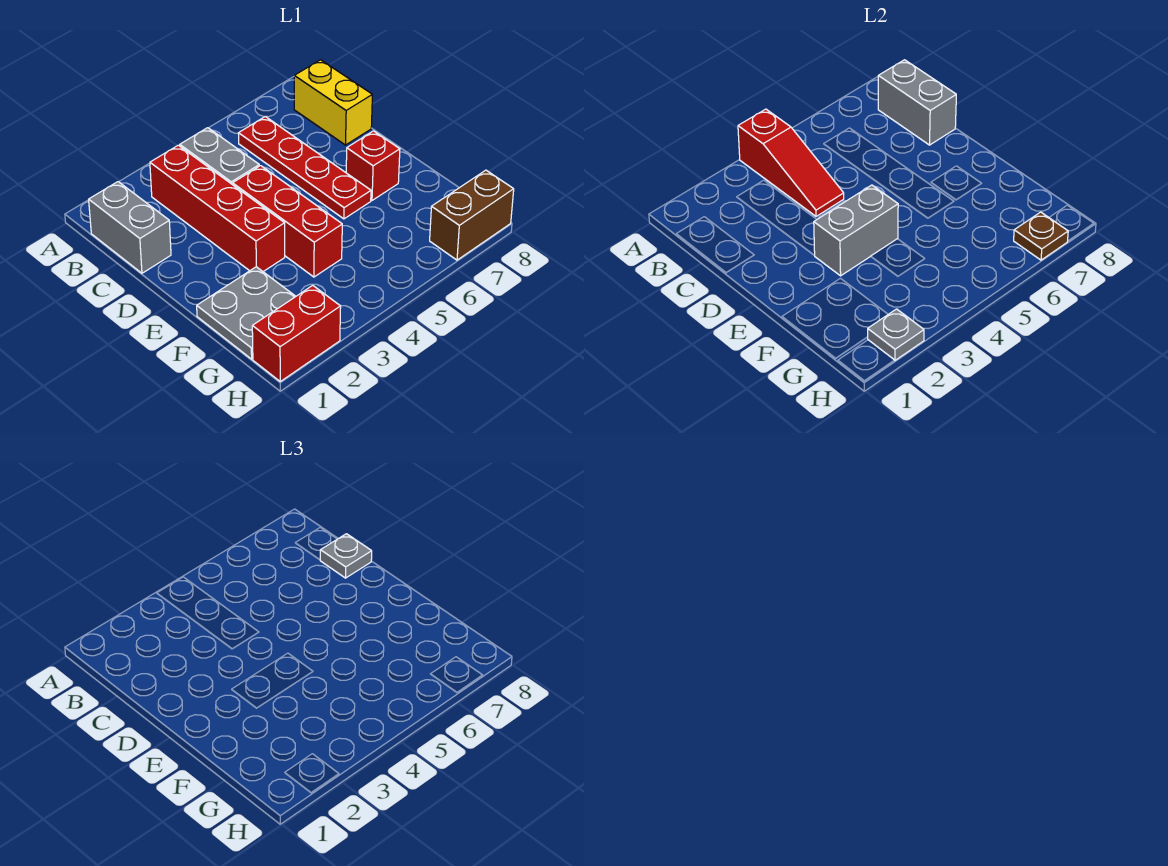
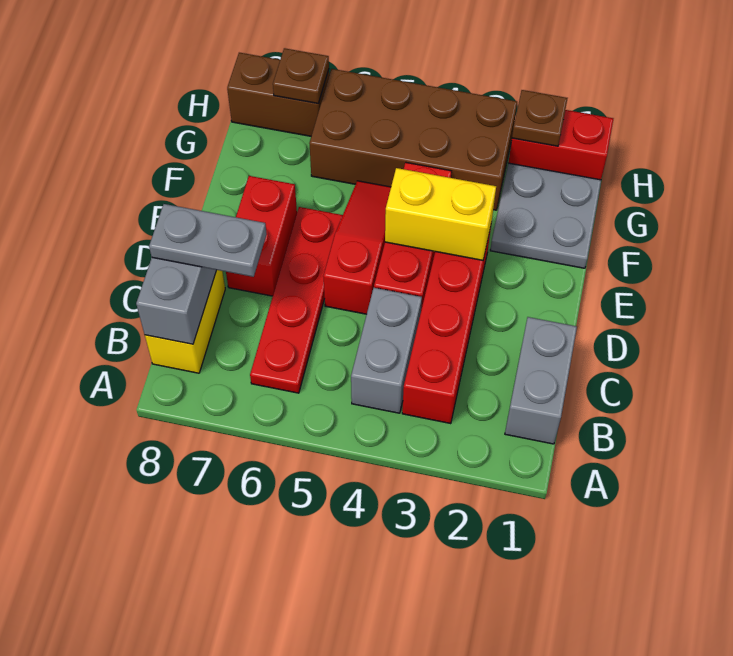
red slope A4:C4 level 2 top A -> red slope D5:F5 level 1 top D
grey plate C8 level 3 -> grey plate C7:C8 level 3
grey brick E3:E4 level 2 -> yellow brick E3:E4 level 2
red brick E7 level 1 -> red brick D7:E7 level 1
none -> brown brick G3:H6 level 1
grey plate H2 level 2 -> brown plate H2 level 2

